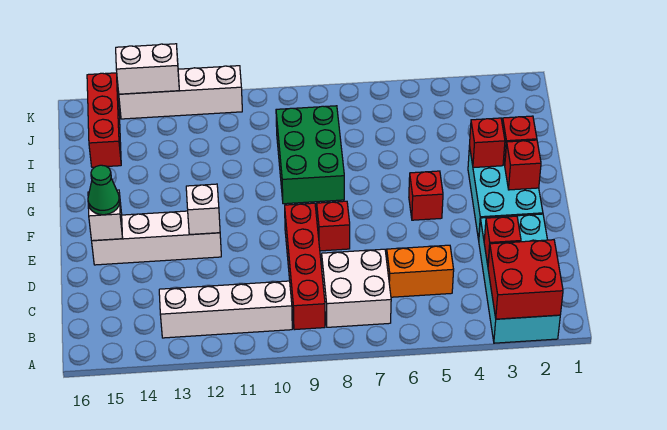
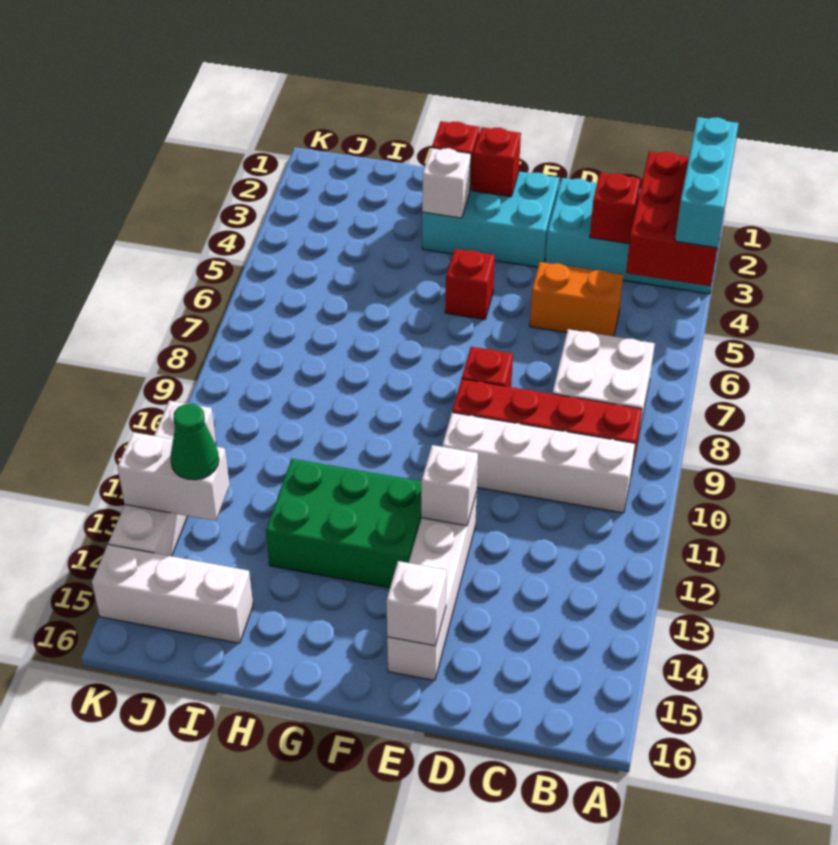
red brick A2:B3 level 2 -> red brick A2:B4 level 2
none -> cyan brick A2:A4 level 3
white brick B10:B13 level 1 -> white brick B10:E10 level 1
orange brick C5:C6 level 1 -> orange brick C5:D5 level 1
green cone E15 level 3 -> green cone J13 level 3
red brick G3 level 2 -> white brick G3 level 2
green brick G8:I9 level 1 -> green brick F12:H13 level 1
red brick I15:K15 level 1 -> white brick I15:K15 level 1
white brick K13:K14 level 2 -> white brick J13:K13 level 2

